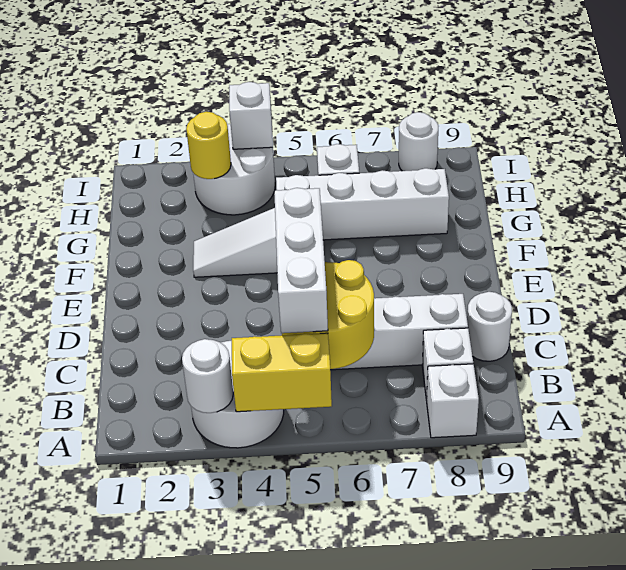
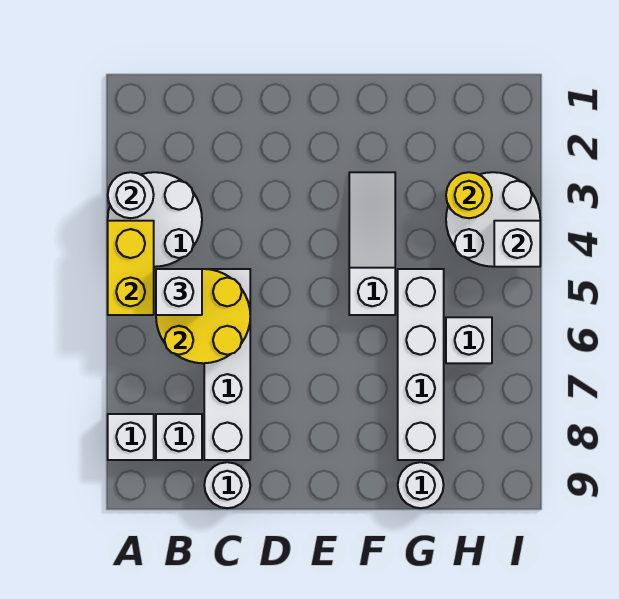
white brick B5:D5 level 3 -> white brick B5 level 3
white round brick I8 level 1 -> white round brick G9 level 1

